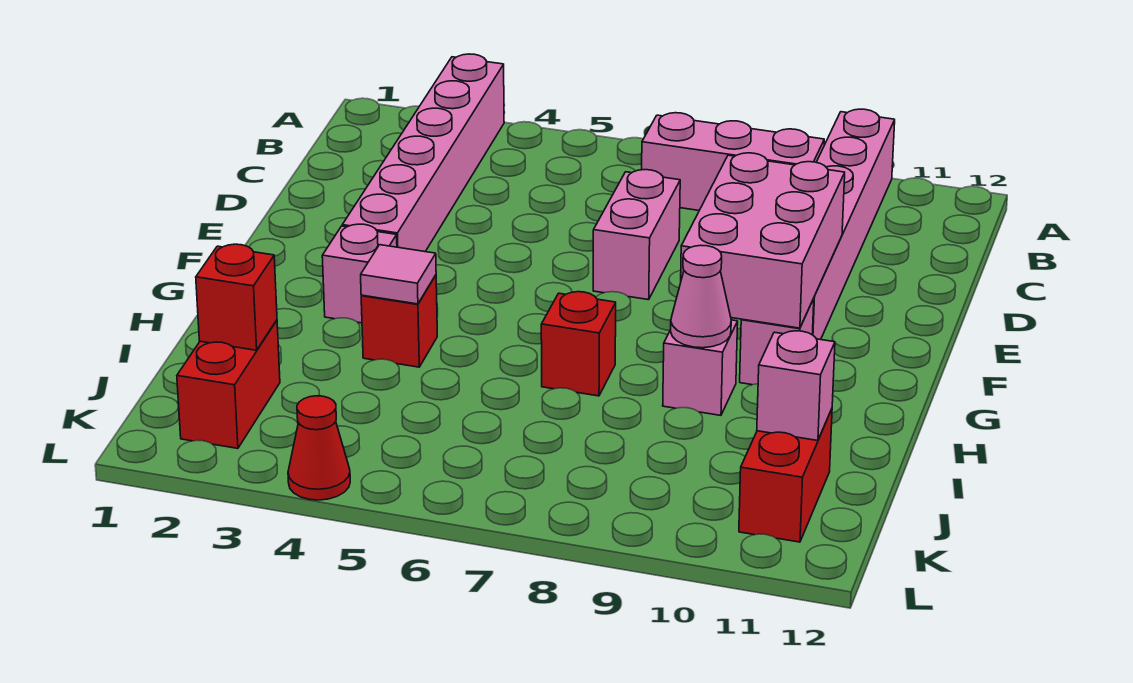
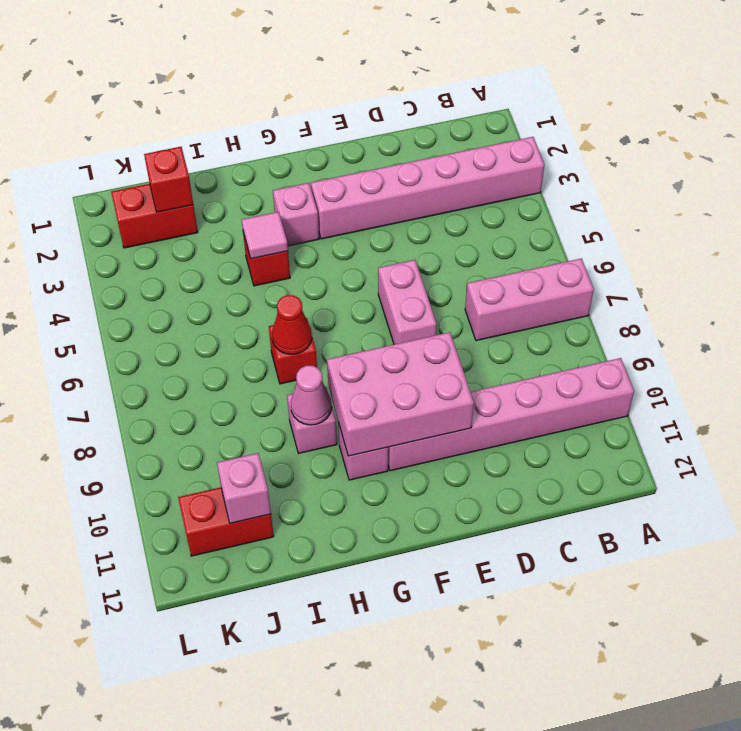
pink brick B7:B9 level 1 -> pink brick A7:C7 level 1
pink brick D7:E7 level 1 -> pink brick E6:E7 level 1
red cone L4 level 1 -> red cone H7 level 2

